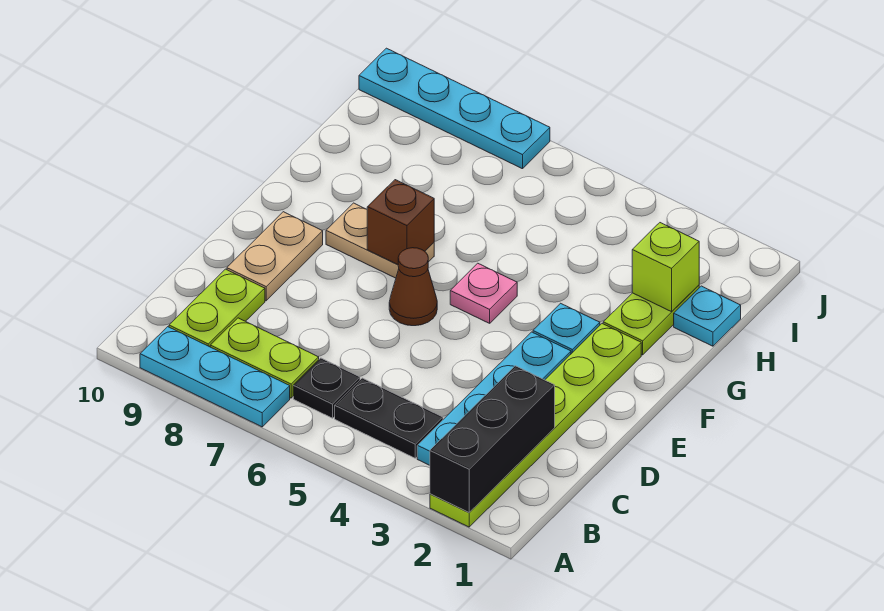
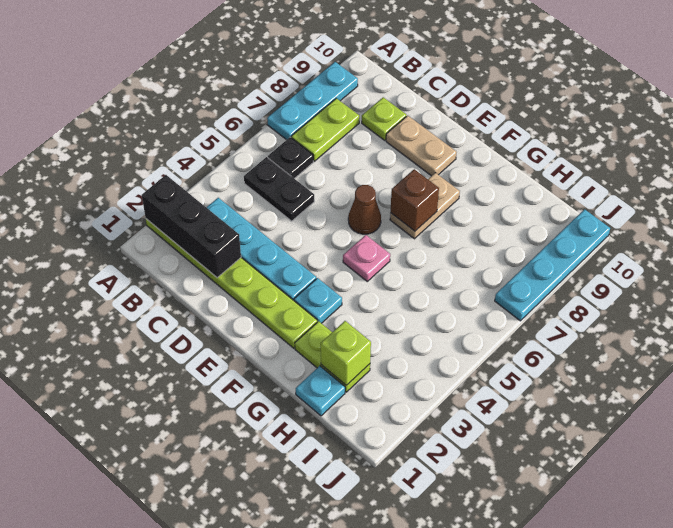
black plate B4:B5 level 1 -> black plate B5:C5 level 1
lime plate B9:C9 level 1 -> lime plate C9 level 1

